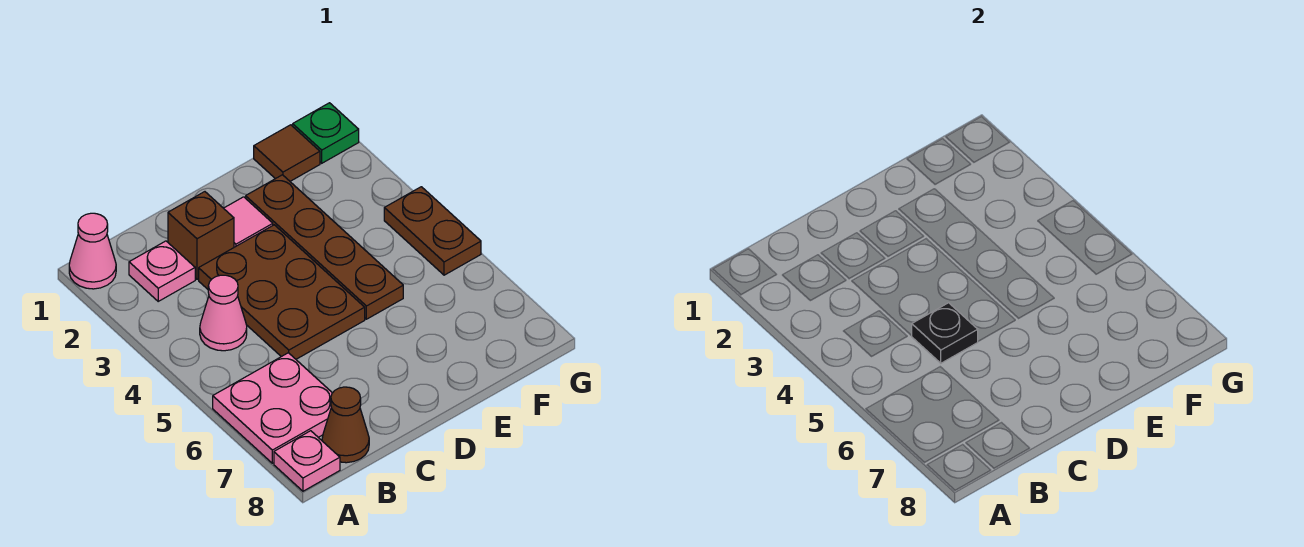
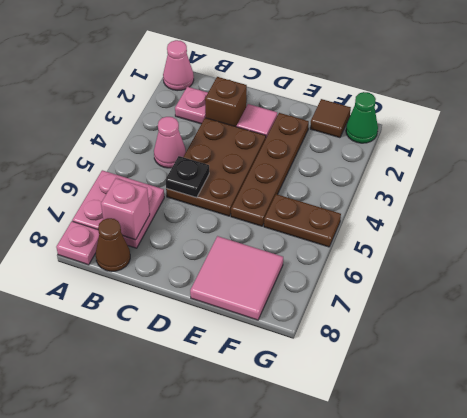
none -> pink brick B7 level 2
none -> pink tile E7:F8 level 1
green plate G1 level 1 -> green cone G1 level 1
brown plate G4:G5 level 1 -> brown plate F5:G5 level 1

